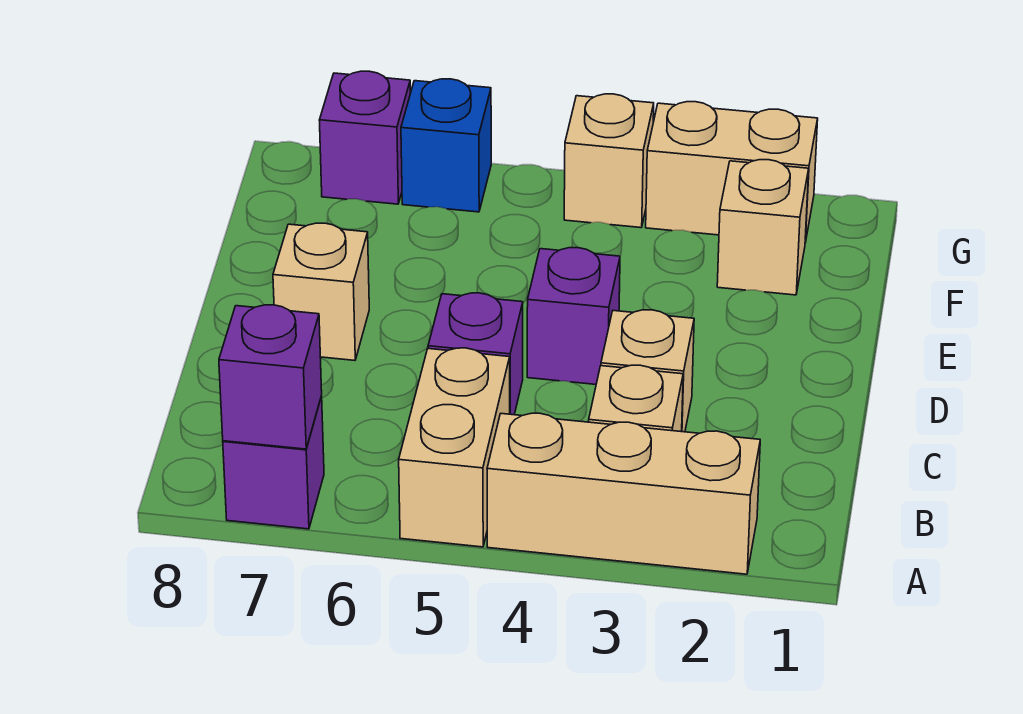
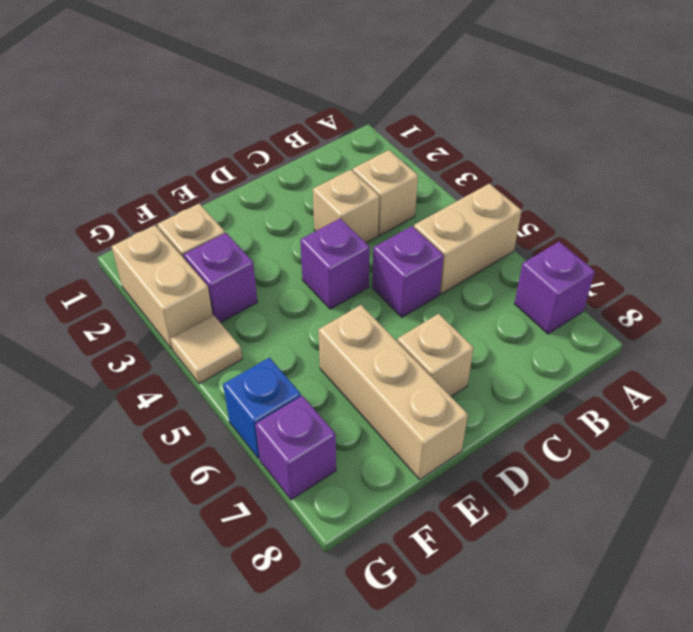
tan brick A2:A4 level 1 -> tan brick E6:E8 level 1
purple brick A7 level 2 -> purple brick F3 level 1
tan brick G4 level 1 -> tan tile G4 level 1

